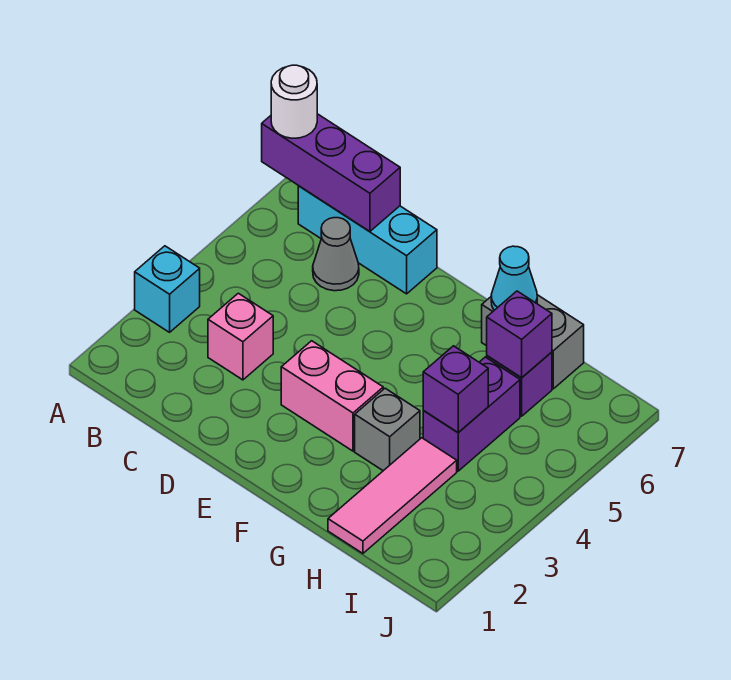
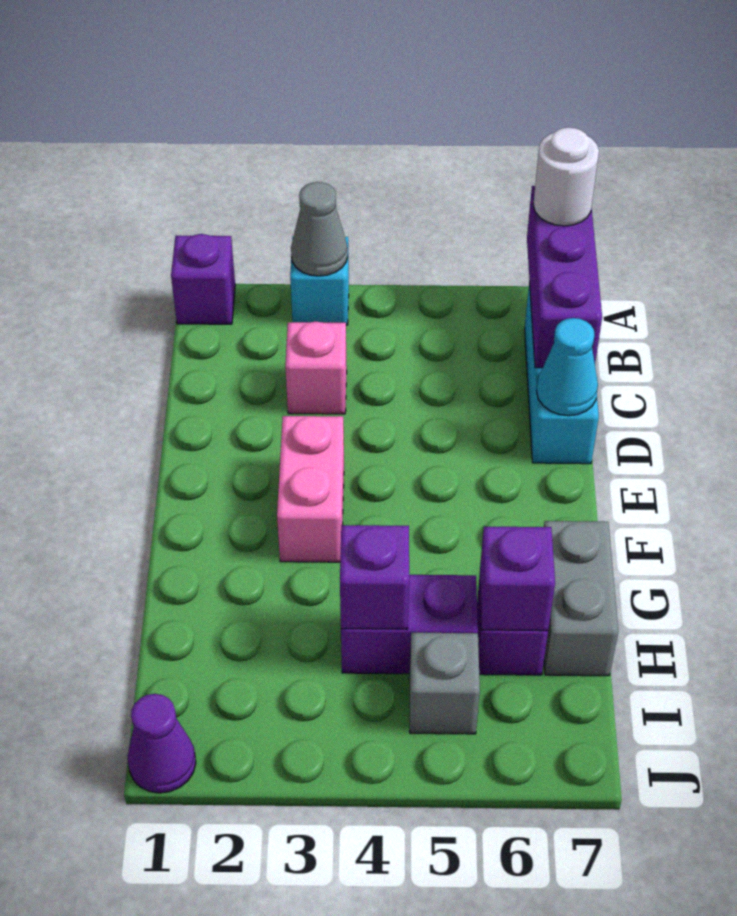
none -> purple brick A1 level 1
grey cone C6 level 1 -> grey cone A3 level 2
grey brick G3 level 1 -> grey brick I5 level 1
cyan cone G7 level 2 -> cyan cone D7 level 2
pink tile H1:H3 level 1 -> none
none -> purple cone J1 level 1

